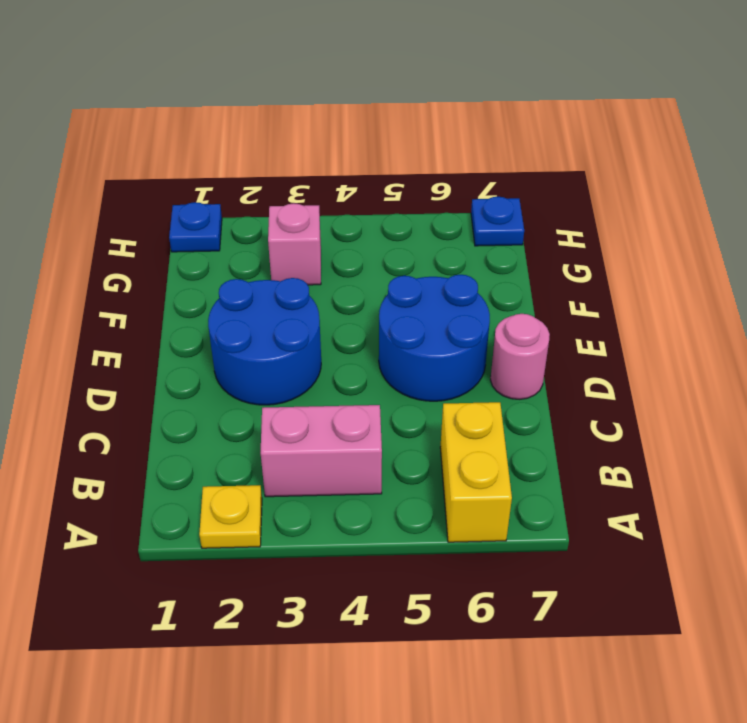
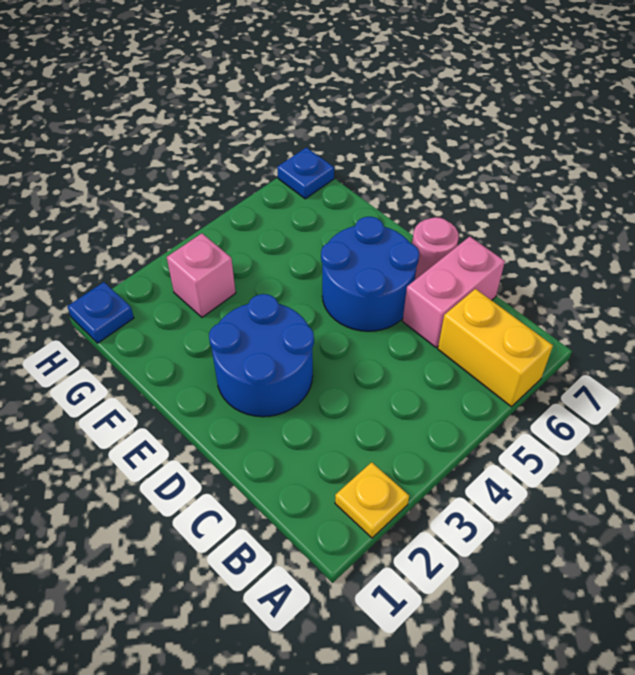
pink brick B3:B4 level 1 -> pink brick C6:C7 level 1

